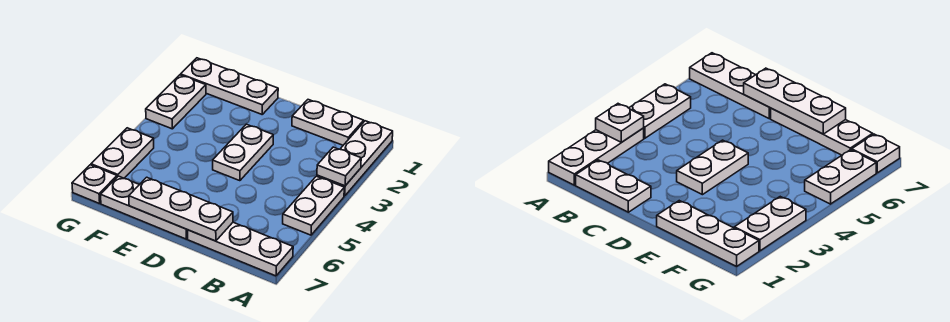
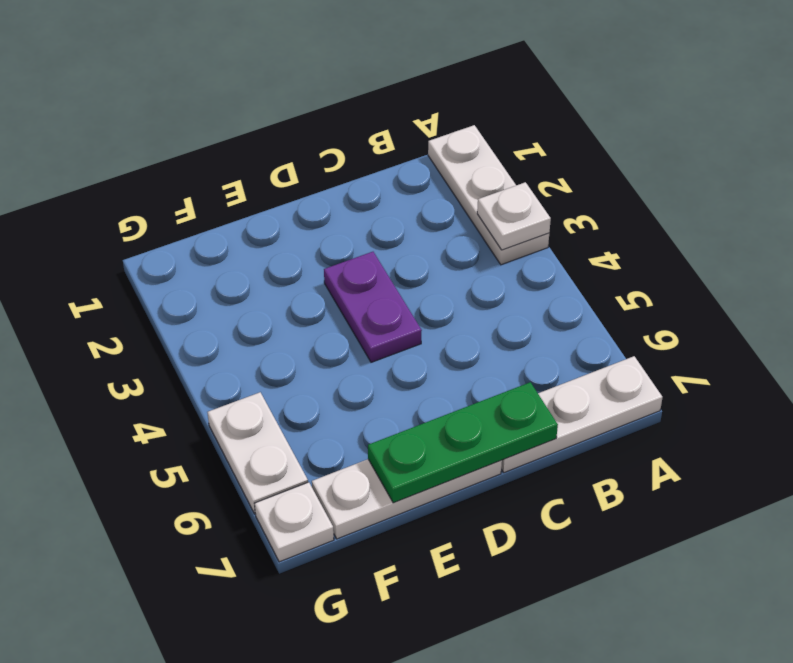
white plate A4:A5 level 1 -> none
white plate B1:C1 level 1 -> none
white plate C7:E7 level 2 -> green plate C7:E7 level 2
white plate D3:D4 level 1 -> purple plate D3:D4 level 1
white plate E1:G1 level 1 -> none
white plate G2:G3 level 1 -> none

